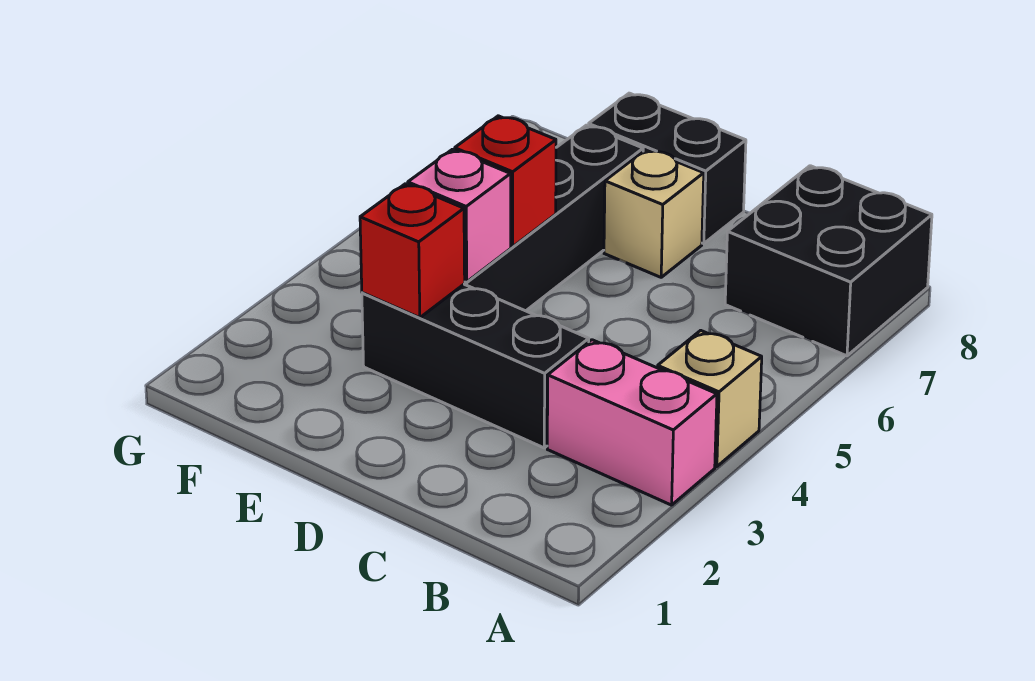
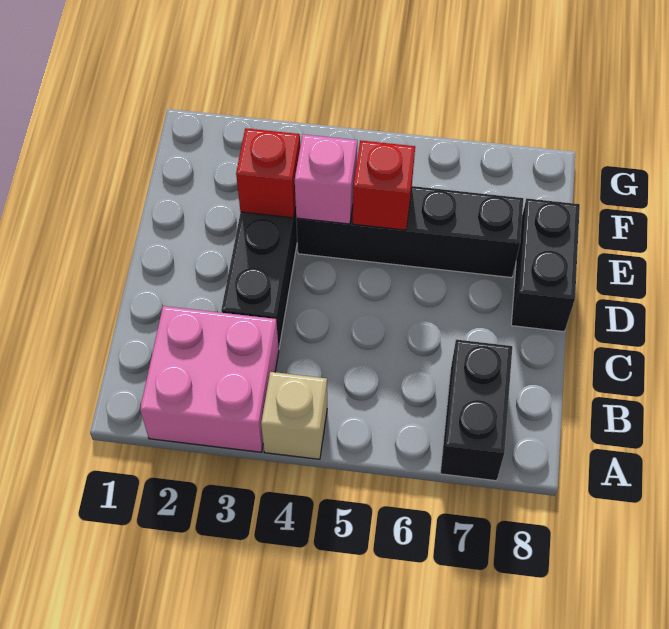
pink brick A3:B3 level 1 -> pink brick A2:B3 level 1
black brick A7:B8 level 1 -> black brick A7:B7 level 1
tan brick D7 level 1 -> none

